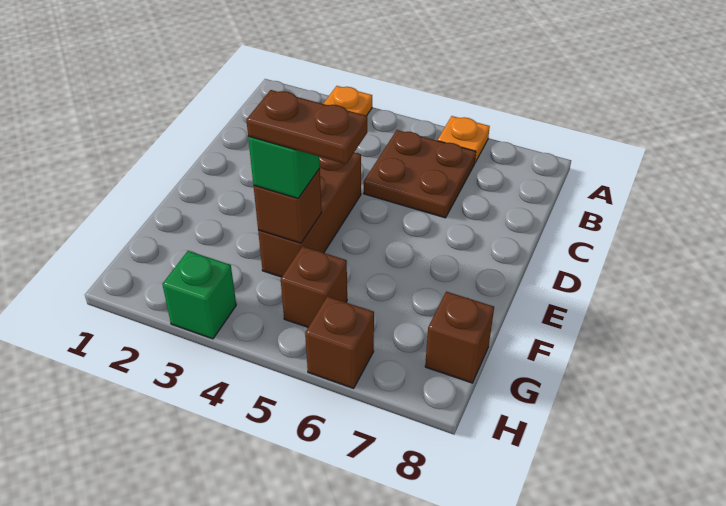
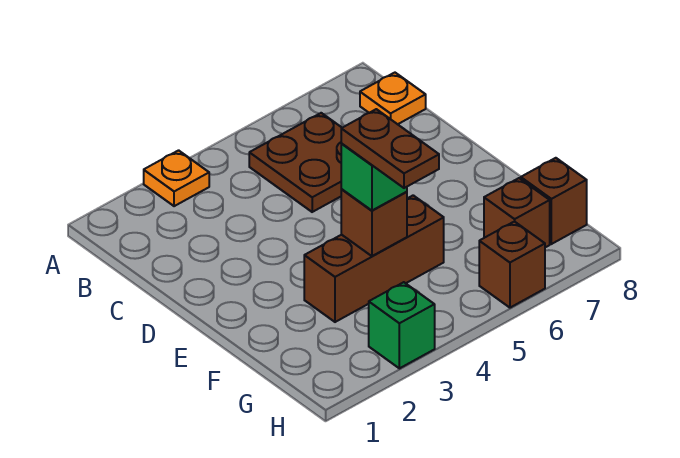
orange plate A6 level 1 -> orange plate B8 level 1
brown brick D4:F4 level 1 -> brown brick F3:F5 level 1
brown plate F4:F5 level 4 -> brown plate F4:G4 level 4
brown brick G5 level 1 -> brown brick G7 level 1

